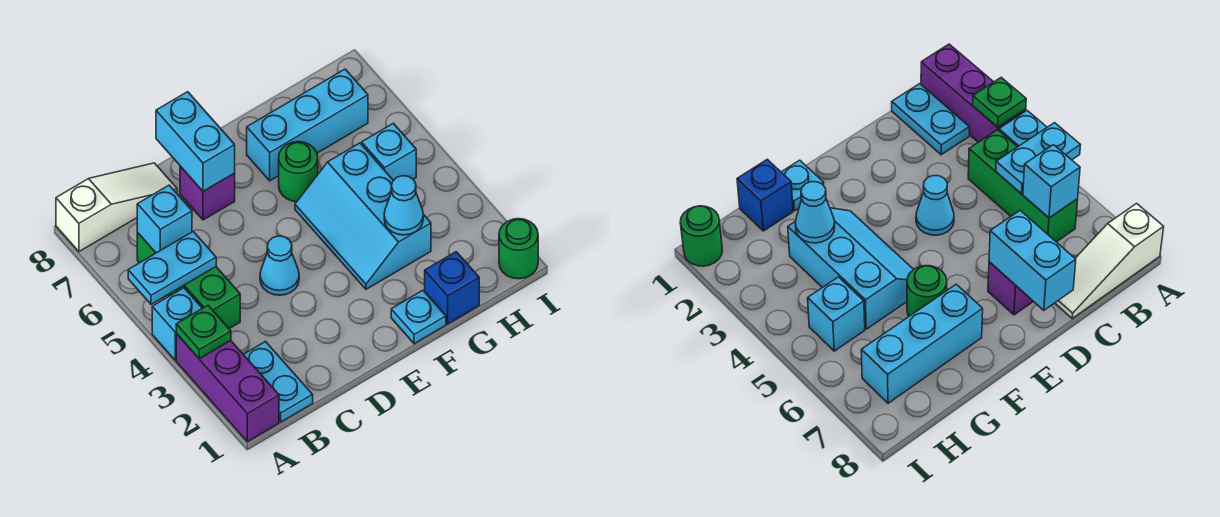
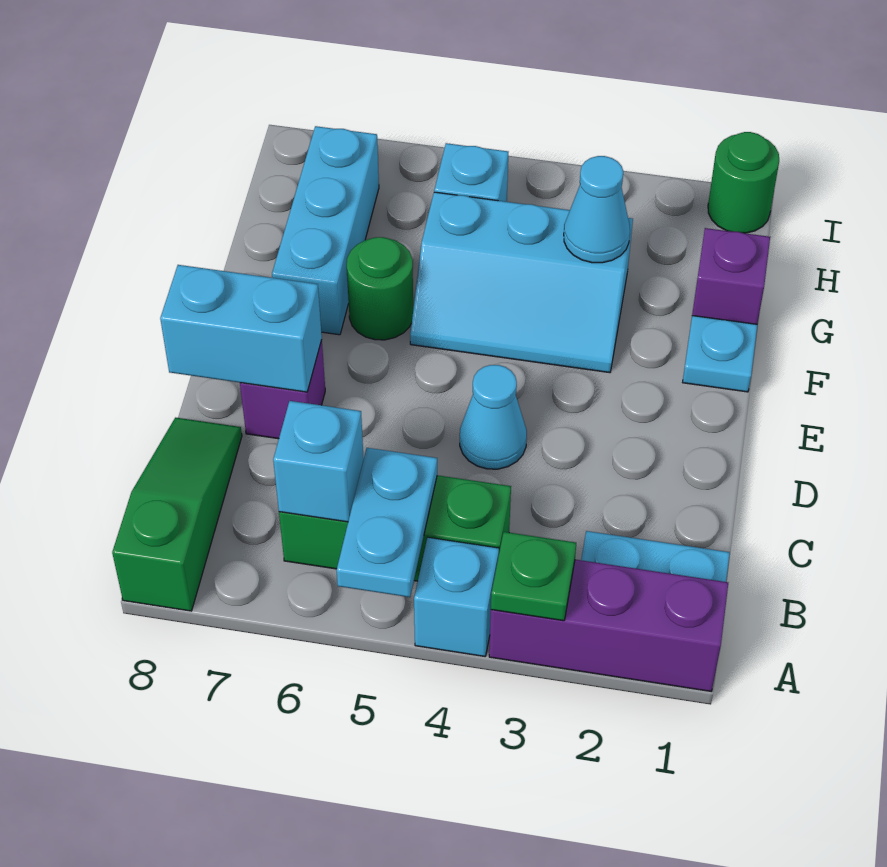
white slope A8:C8 level 1 top A -> green slope A8:C8 level 1 top A
blue brick G1 level 1 -> purple brick G1 level 1

